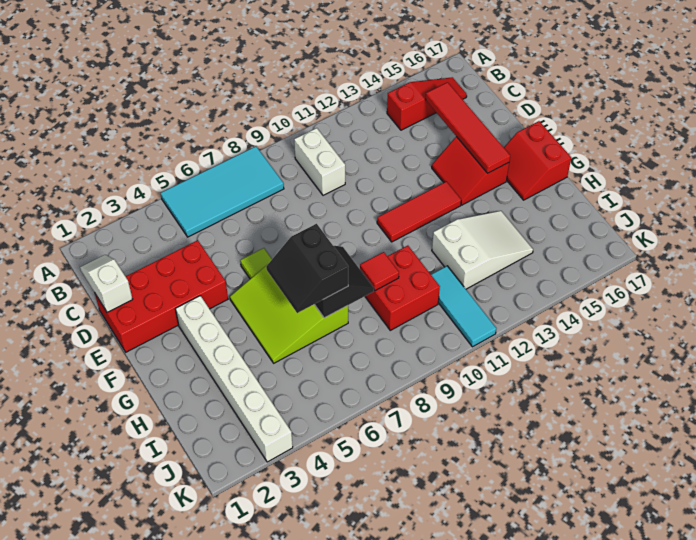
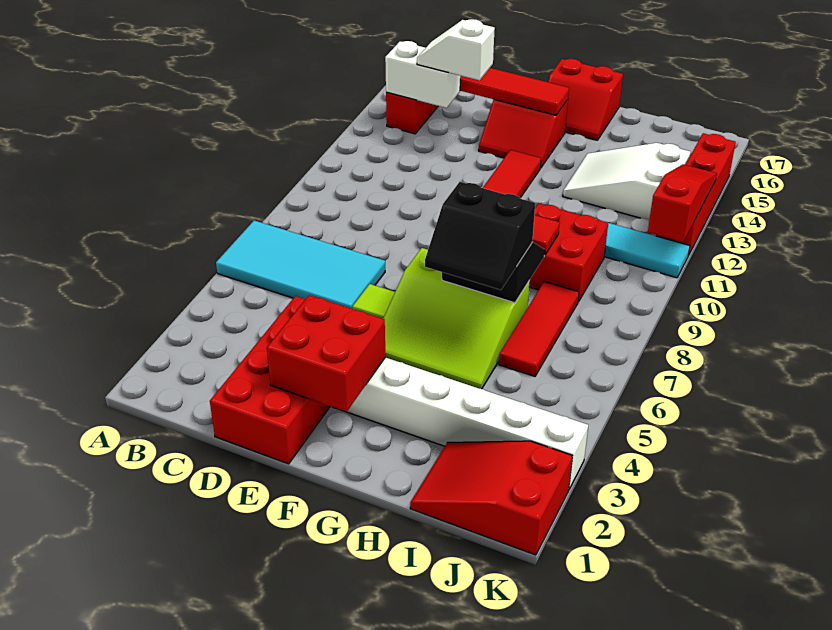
cyan tile A5:B8 level 1 -> cyan tile A6:D7 level 1
white brick B10:C10 level 1 -> white brick B14:C14 level 2
white slope C1:D1 level 2 top D -> white slope C14:D14 level 3 top D
none -> red brick E2:F3 level 2
white slope H12:I14 level 1 top 12 -> white slope H13:J14 level 1 top J
none -> red slope I1:K2 level 1 top K
none -> red tile I6:I8 level 1
none -> red slope K11:K13 level 2 top 11
none -> red brick K12:K15 level 1

